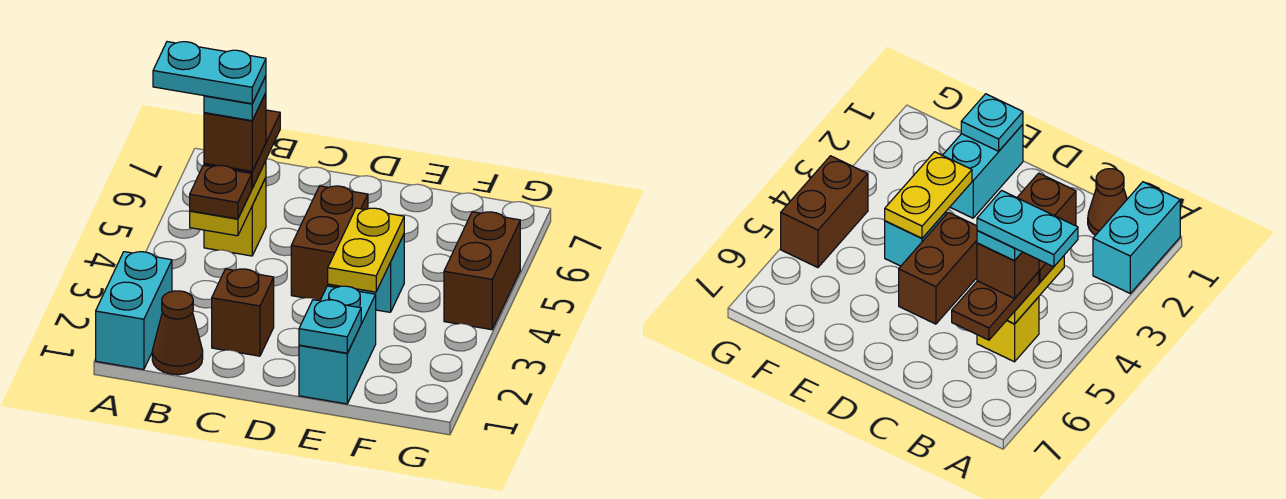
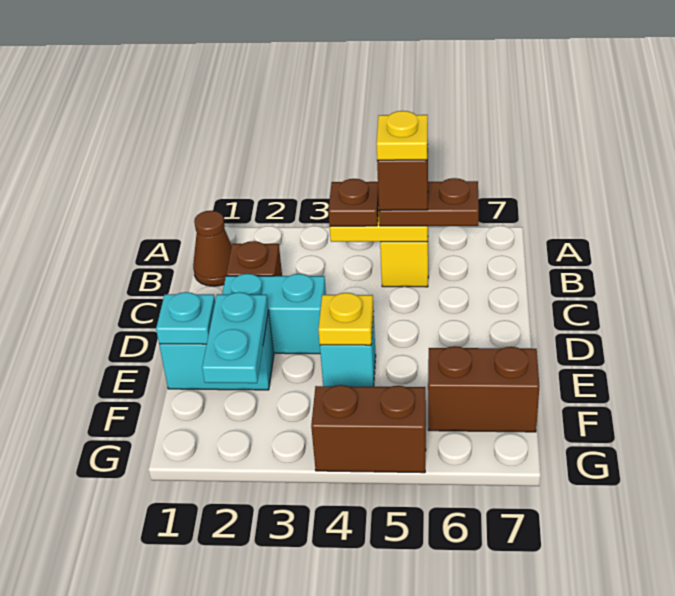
cyan brick A1:A2 level 1 -> cyan brick D2:D3 level 1
cyan plate A5:B5 level 6 -> cyan plate E2:F2 level 2
cyan plate B5 level 5 -> yellow plate B5 level 5
brown brick D4:D5 level 1 -> brown brick F6:F7 level 1
yellow plate E3:E4 level 2 -> yellow plate E4 level 2

